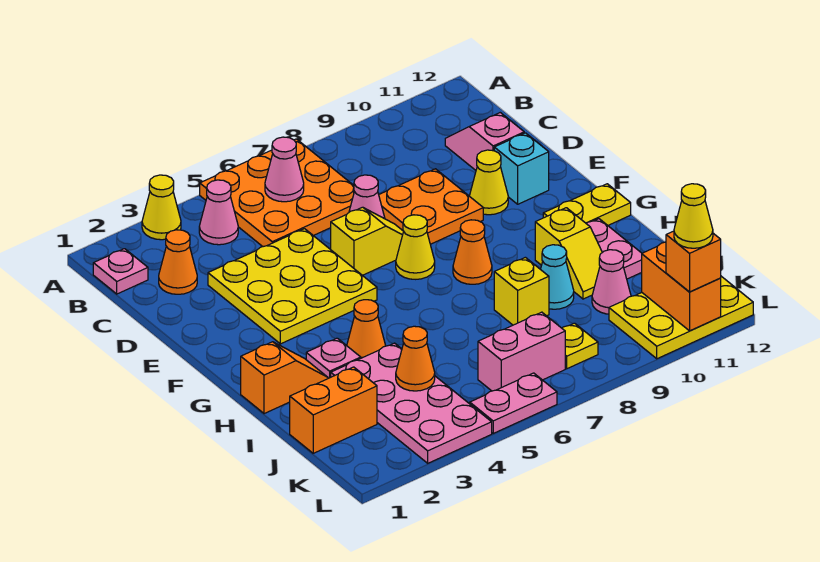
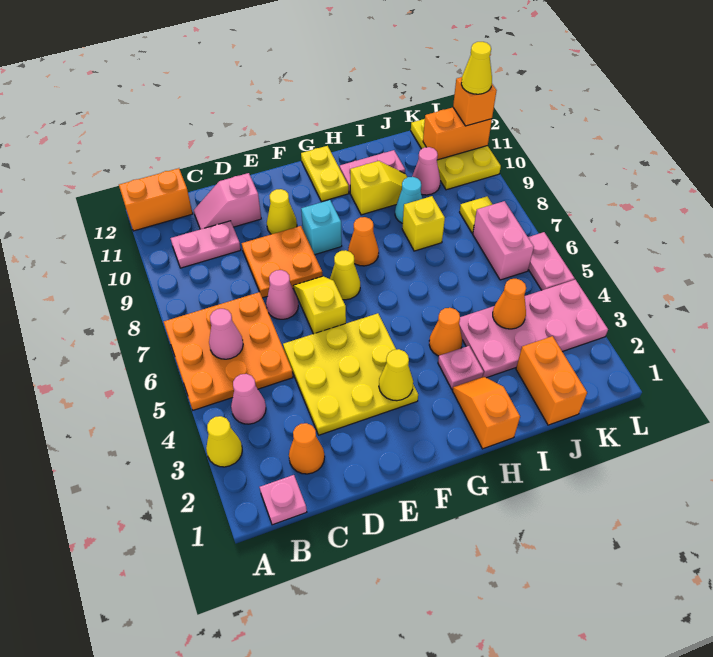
none -> orange brick A12:B12 level 1
none -> pink plate B10:C10 level 1
cyan brick E11 level 1 -> cyan brick F9 level 1
none -> yellow cone F3 level 2

